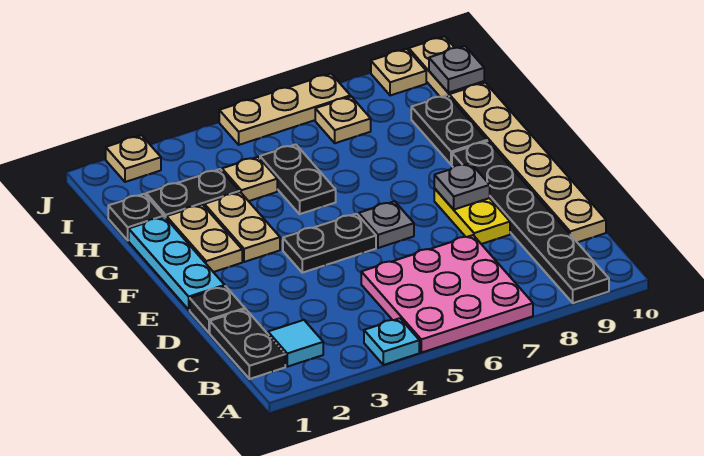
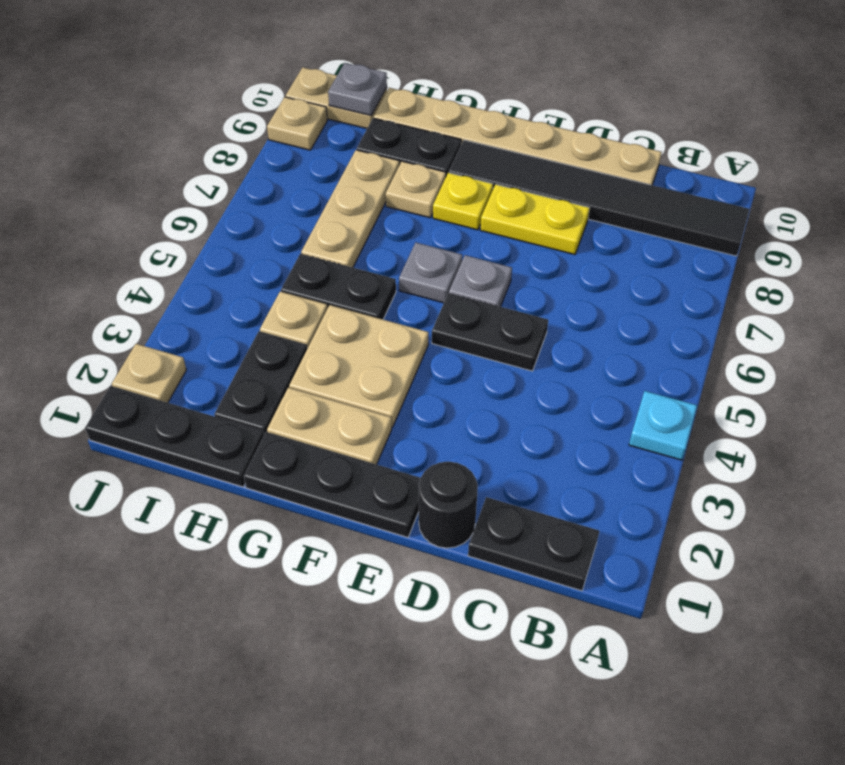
pink plate A5:C7 level 1 -> none
black plate A9:F9 level 1 -> black tile A9:F9 level 1
cyan tile B2 level 1 -> none
black plate D1 level 1 -> black round brick D1 level 1
cyan plate E1:G1 level 1 -> black plate E1:G1 level 1
black plate E4:E5 level 1 -> black plate D5:E5 level 1
grey plate E8 level 2 -> grey plate F6 level 1
tan plate F3:G3 level 1 -> tan plate F3:G4 level 1
none -> yellow plate F8 level 1
black plate H1 level 1 -> black plate H1:J1 level 1
tan plate I7 level 1 -> tan plate G8 level 1
tan plate J5:J7 level 1 -> tan plate H6:H8 level 1

